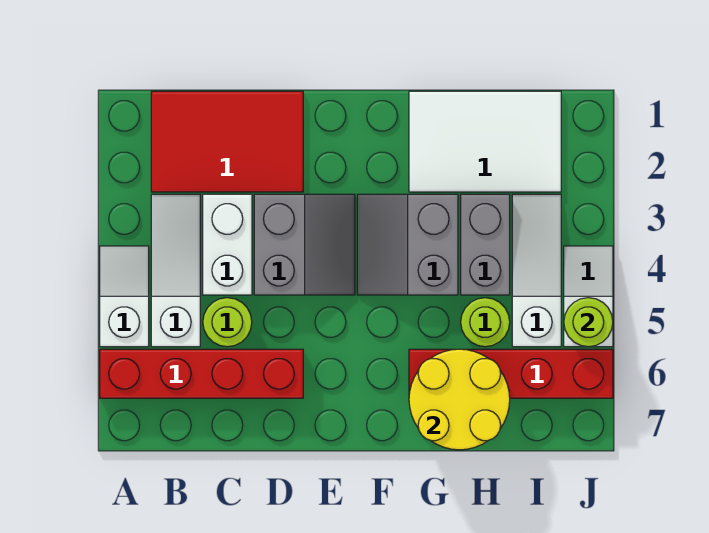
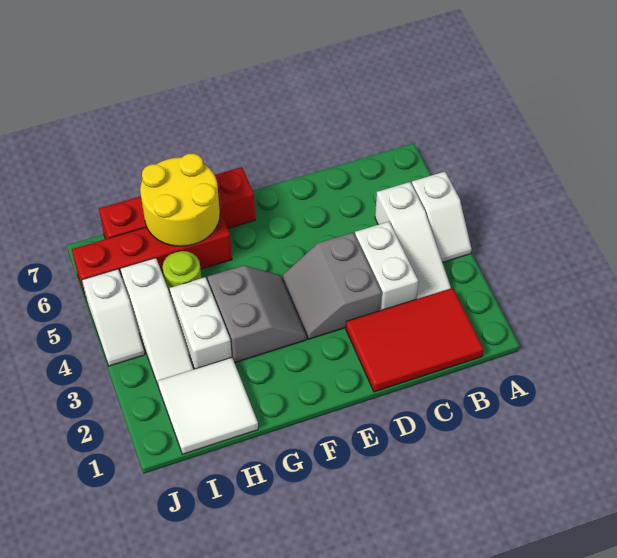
red brick A6:D6 level 1 -> red brick F7:I7 level 1
lime round brick C5 level 1 -> none
white tile G1:I2 level 1 -> white tile H1:I2 level 1
grey brick H3:H4 level 1 -> white brick H3:H4 level 1
lime round brick J5 level 2 -> none

